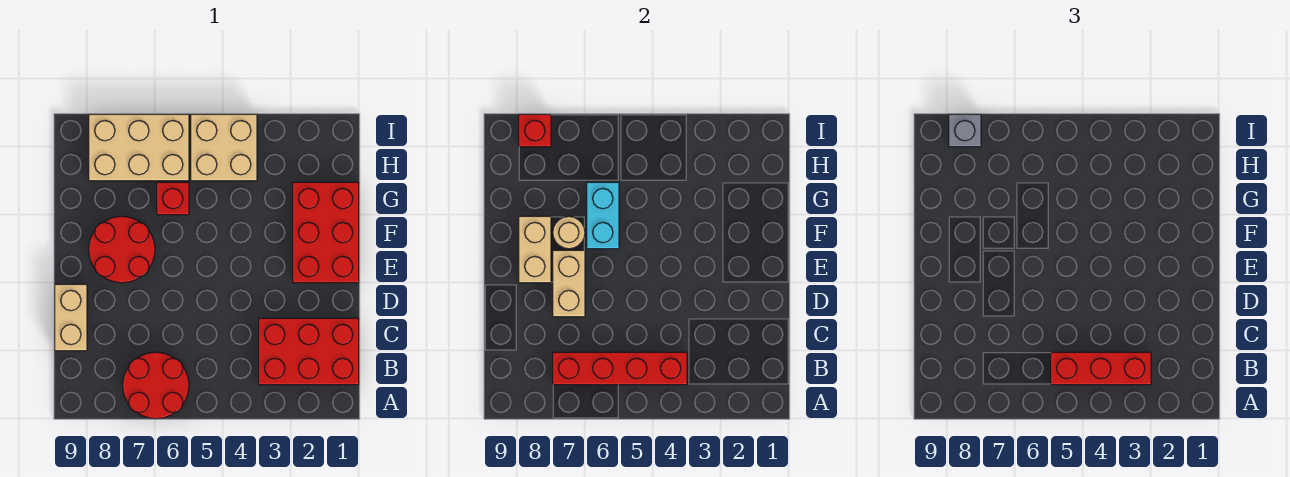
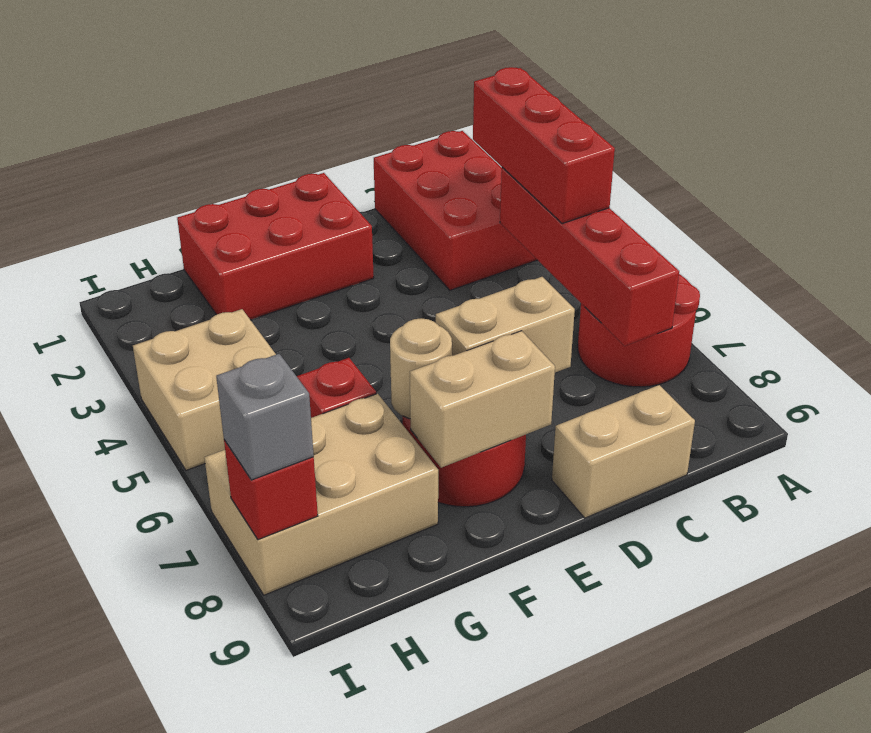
cyan brick F6:G6 level 2 -> none
tan brick H6:I8 level 1 -> tan brick G7:I8 level 1

